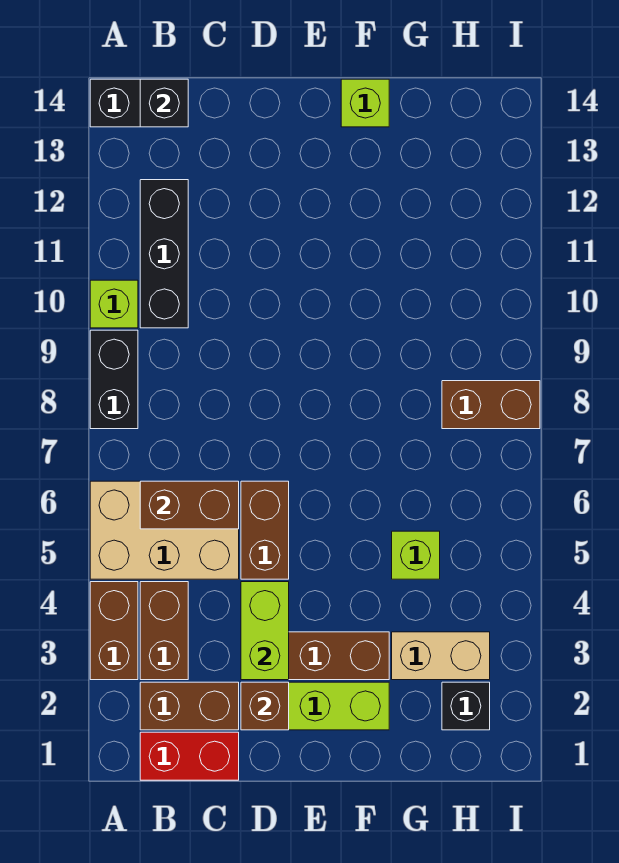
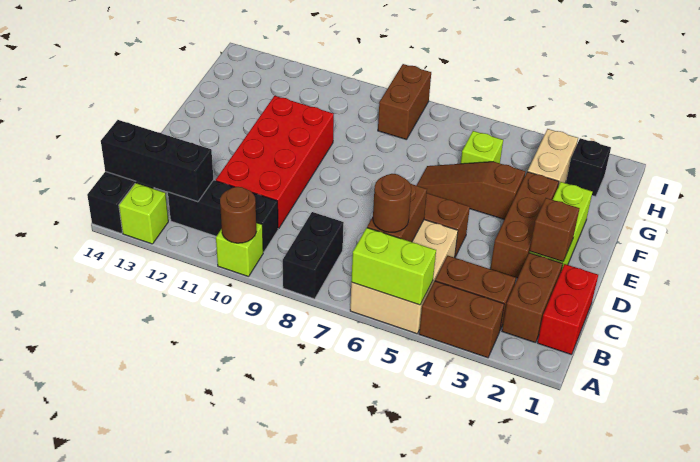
black brick A8:A9 level 1 -> black brick A8:B8 level 1
none -> brown round brick A10 level 2
none -> brown round brick B6 level 3
black brick B14 level 2 -> black brick B12:B14 level 2
none -> red brick C10:F11 level 1
lime brick D3:D4 level 2 -> lime brick A5:A6 level 2
none -> brown slope F4:F6 level 1 top 4
lime brick F14 level 1 -> lime brick A13 level 1

